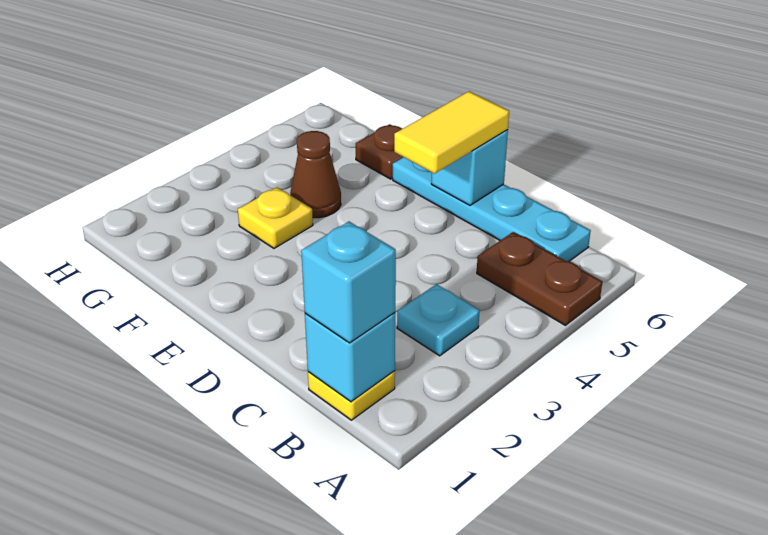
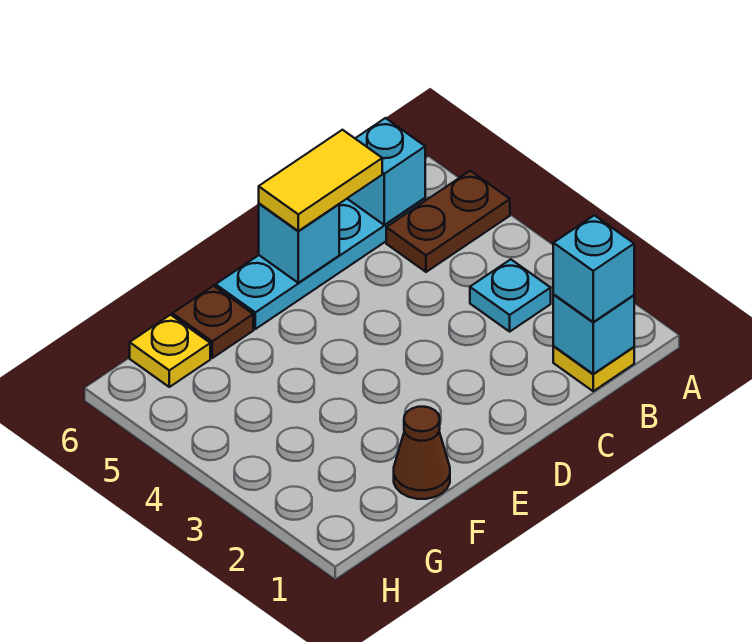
none -> cyan brick B6 level 2
yellow tile D5:D6 level 3 -> yellow tile C6:D6 level 3
yellow plate F3 level 1 -> yellow plate G6 level 1
brown cone F4 level 1 -> brown cone F1 level 1

